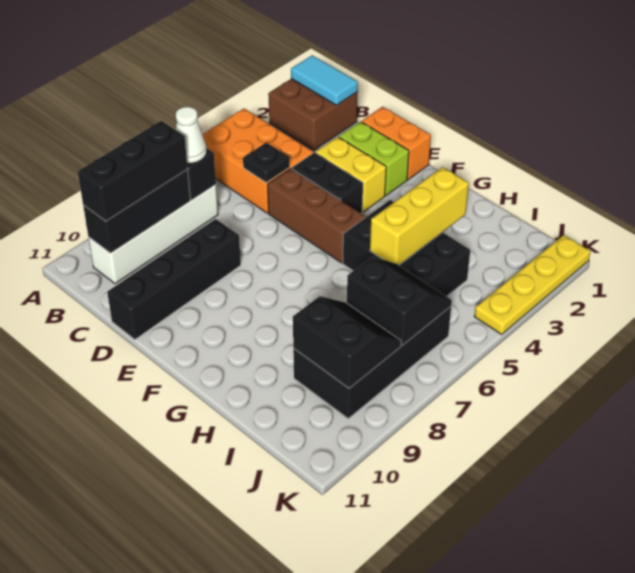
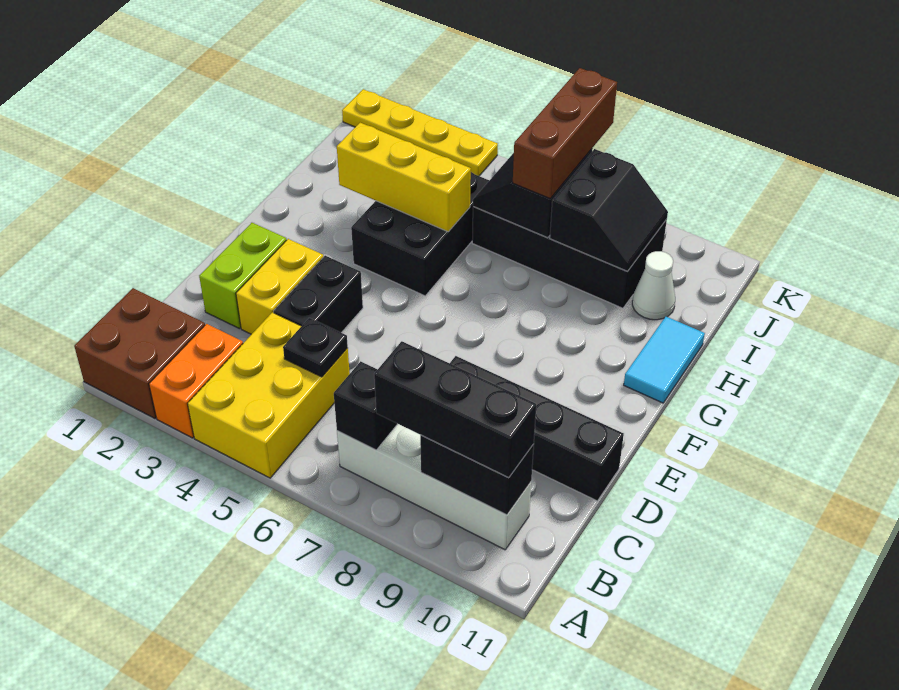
cyan tile A1:B1 level 2 -> cyan tile G11:H11 level 1
orange brick A4:C5 level 1 -> yellow brick A4:C5 level 1
white cone B7 level 3 -> white cone I10 level 1
black brick B8:B10 level 2 -> black brick B9:B10 level 2
orange brick D1:E1 level 1 -> orange brick A3:B3 level 1
brown brick D5:F5 level 1 -> brown brick I7:K7 level 3
black slope I8:J9 level 2 top 9 -> black slope I8:J9 level 2 top 8

